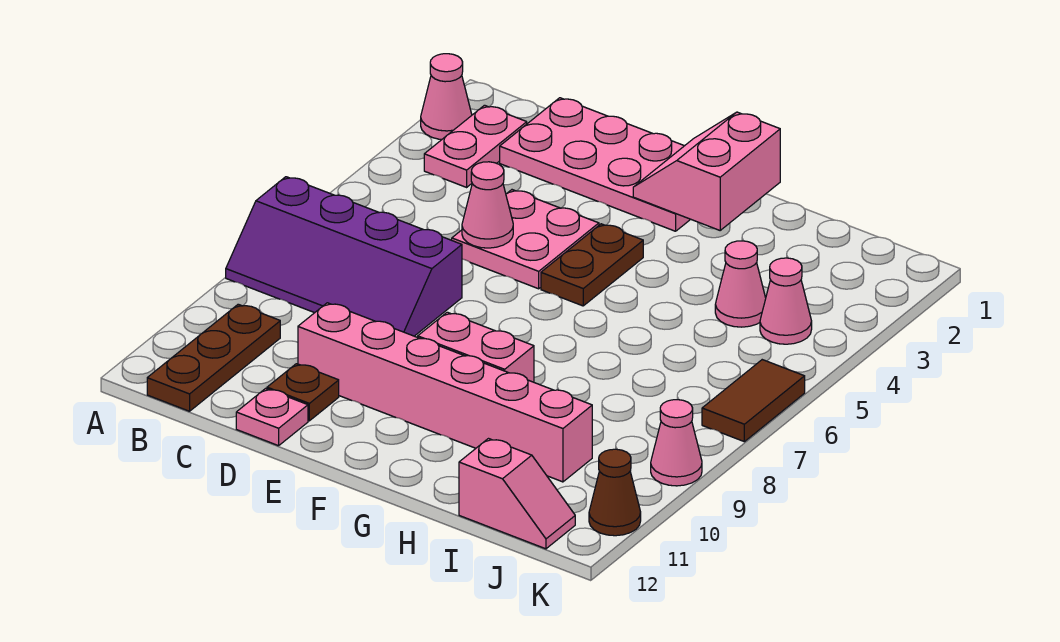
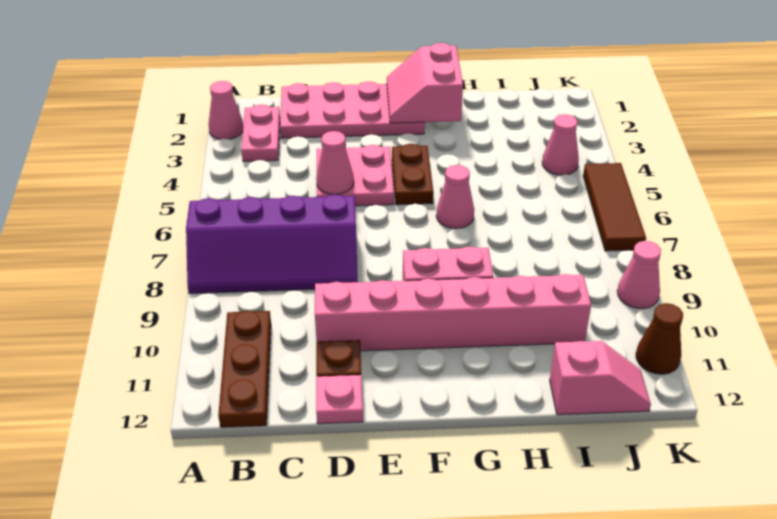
pink cone I4 level 1 -> pink cone G6 level 1
brown tile K6:K7 level 1 -> brown tile K5:K7 level 1

